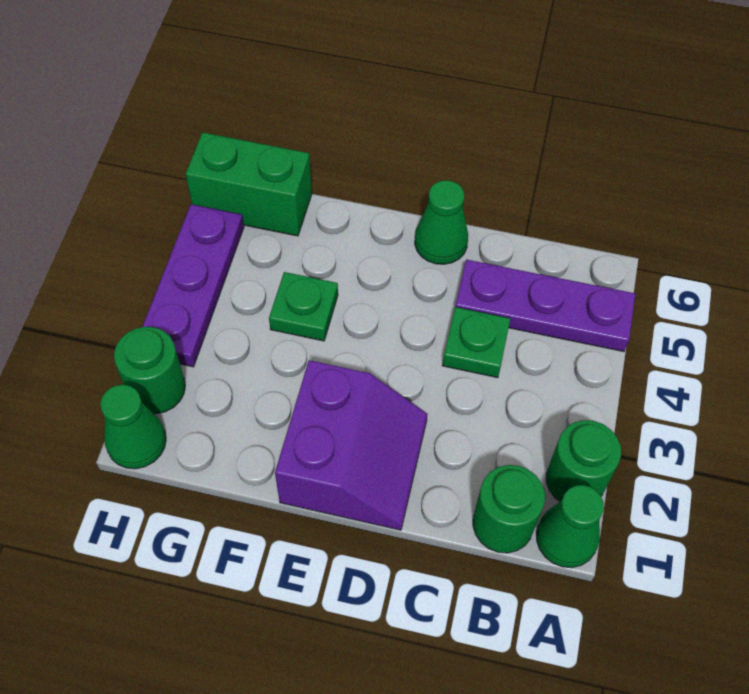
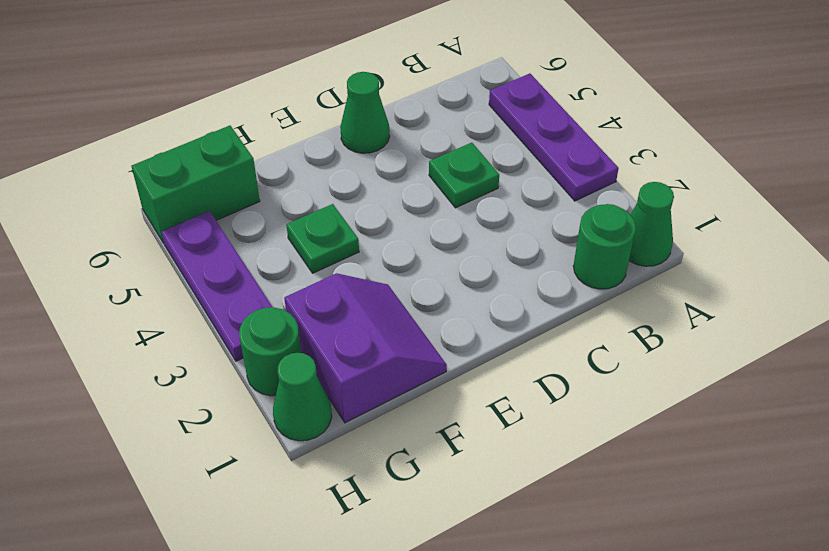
green round brick A2 level 1 -> none
purple plate A5:C5 level 1 -> purple plate A3:A5 level 1
purple slope D1:E2 level 1 top E -> purple slope F1:G2 level 1 top G

